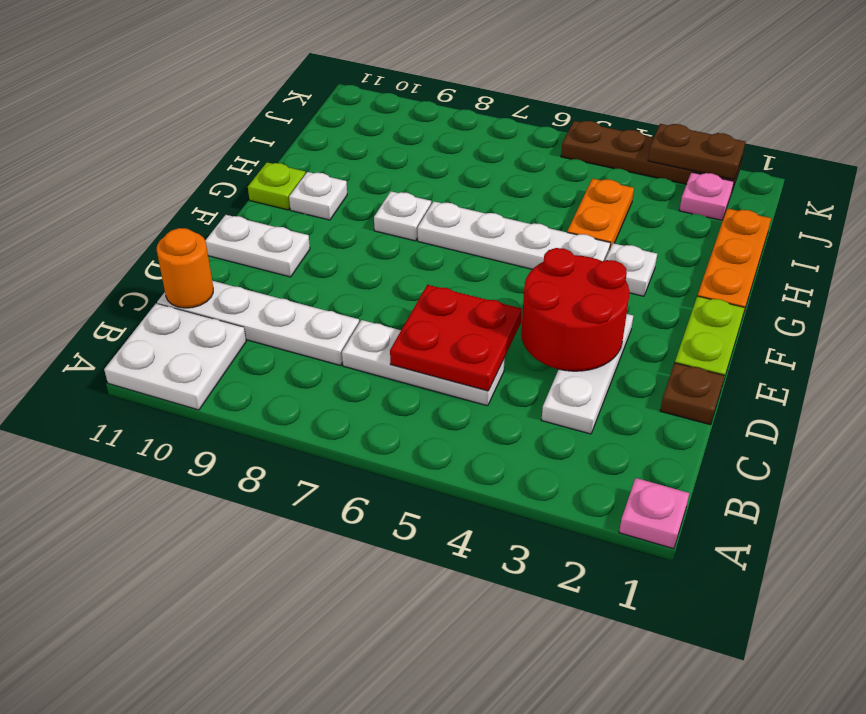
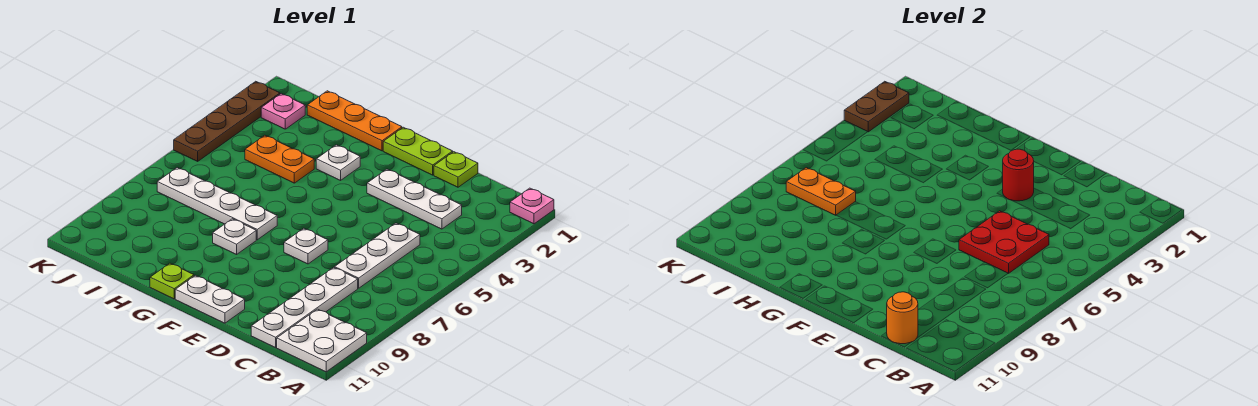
brown plate D1 level 1 -> lime plate D1 level 1
red round brick D3:E4 level 2 -> red round brick E3 level 2
white plate E10:E11 level 1 -> white plate E11:F11 level 1
white plate G4:G7 level 1 -> white plate G7:J7 level 1
white plate G10 level 1 -> white plate E7 level 1
none -> orange plate I7:J7 level 2

